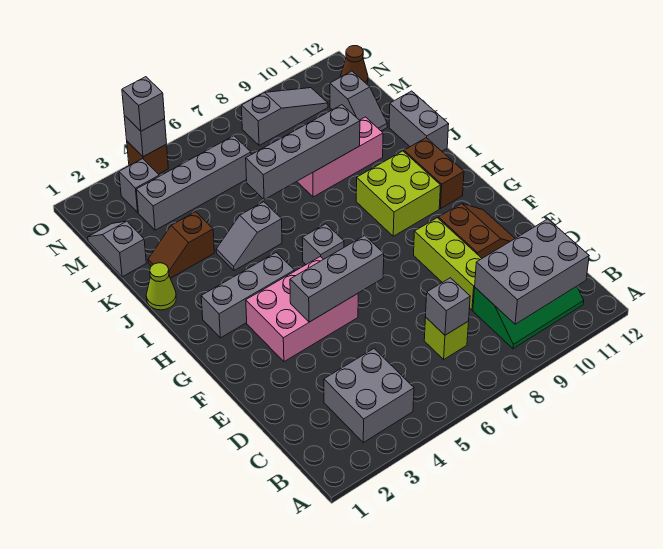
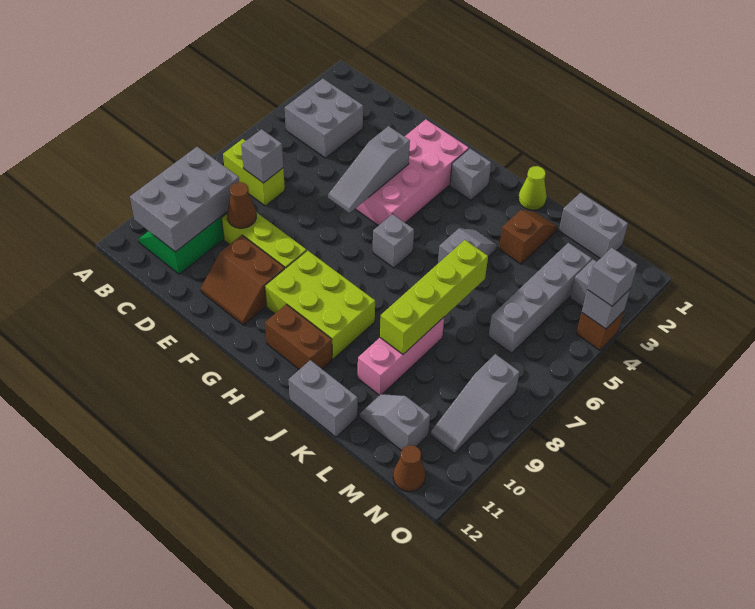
lime brick C7 level 1 -> lime brick B7:C7 level 1
none -> brown cone D9 level 2
pink brick F3:G5 level 1 -> pink brick F2:G5 level 1
grey brick F4:F6 level 2 -> grey slope F4:F6 level 2 top 4
grey brick H2:H4 level 1 -> grey brick H2 level 1
lime brick H9:I10 level 1 -> lime brick G9:I10 level 1
grey brick K6:K9 level 2 -> lime brick K6:K9 level 2
grey slope L1:M1 level 1 top L -> grey brick L1:M1 level 1

